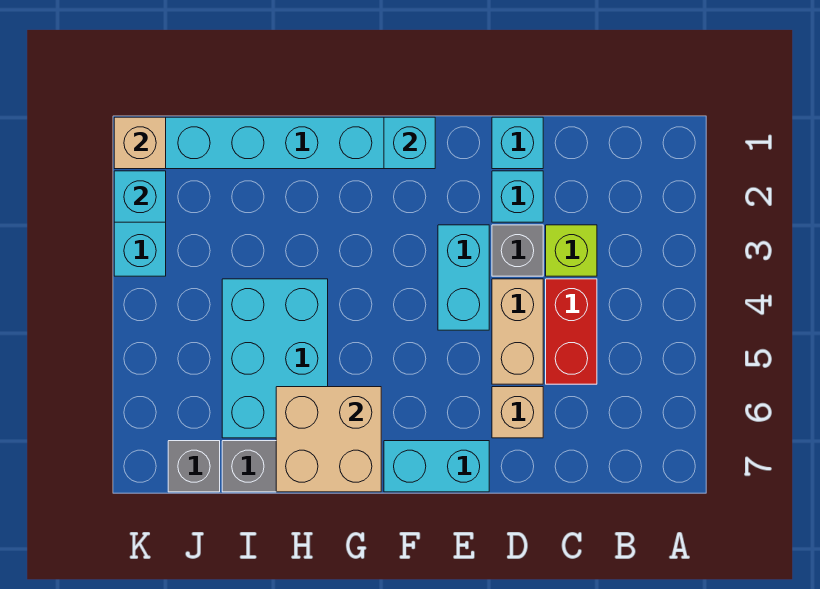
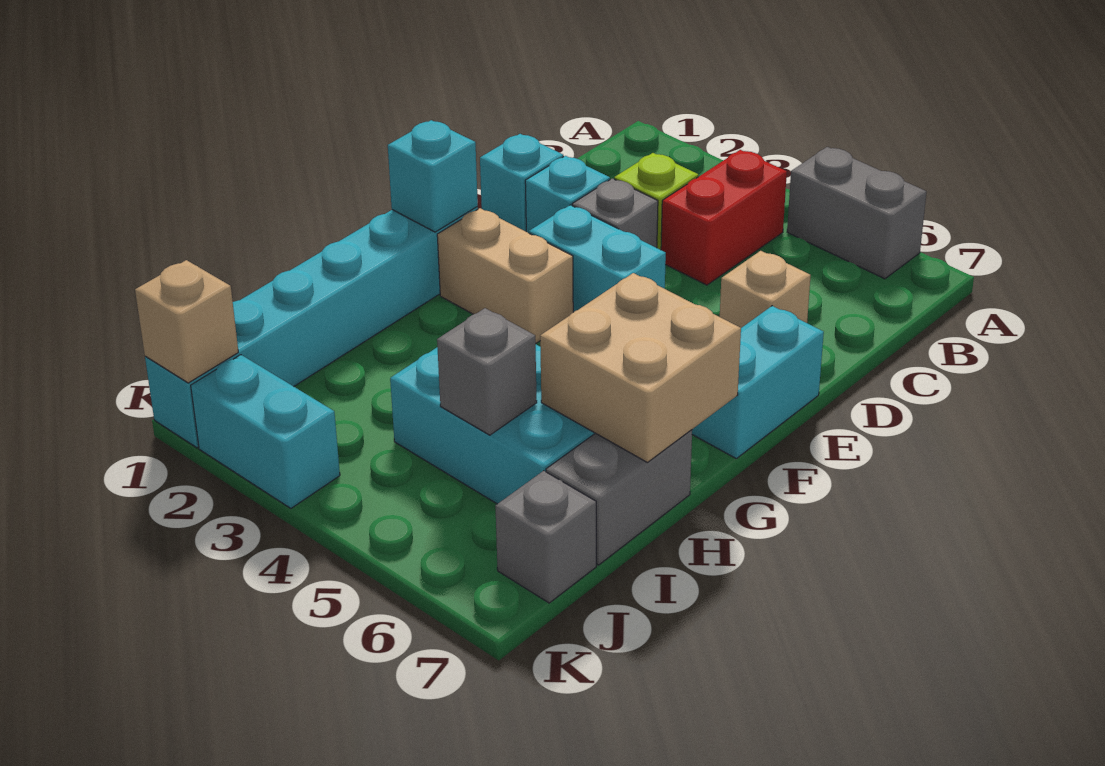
none -> grey brick A5:A6 level 1
red brick C4:C5 level 1 -> red brick B4:C4 level 1
tan brick D4:D5 level 1 -> tan brick F2:F3 level 1
none -> grey brick I5 level 2
cyan brick K2 level 2 -> none

